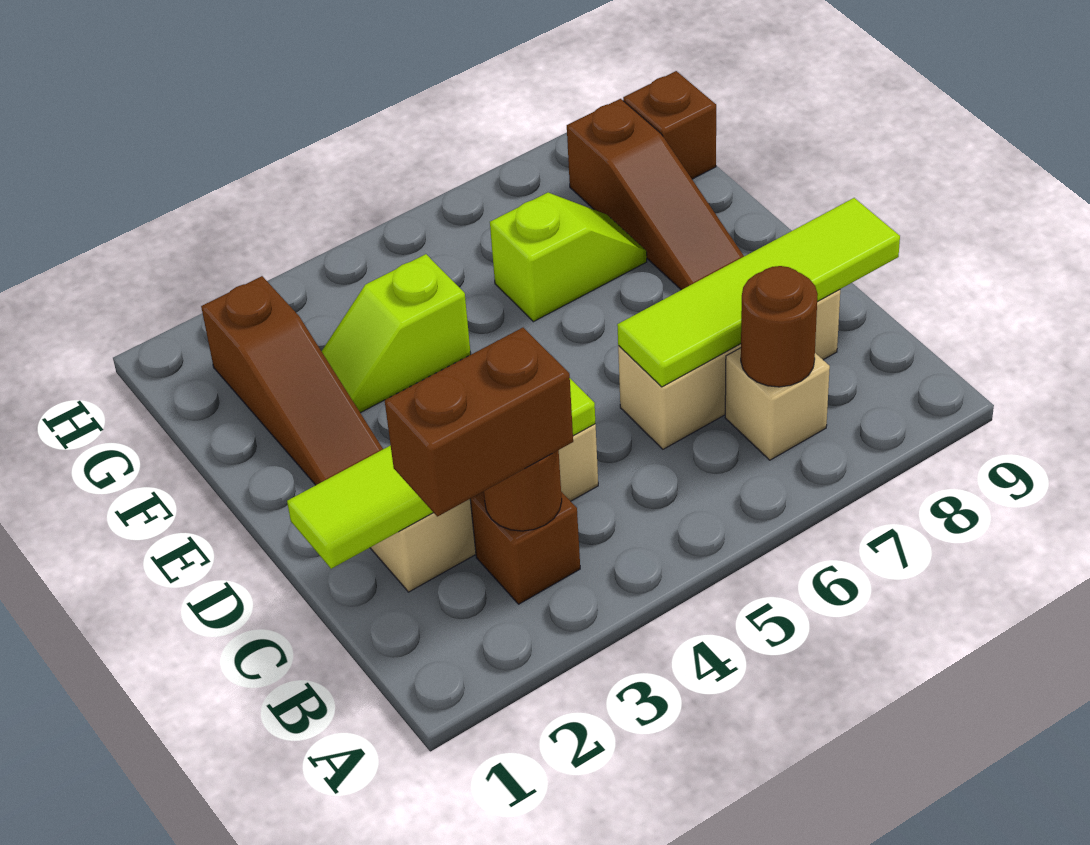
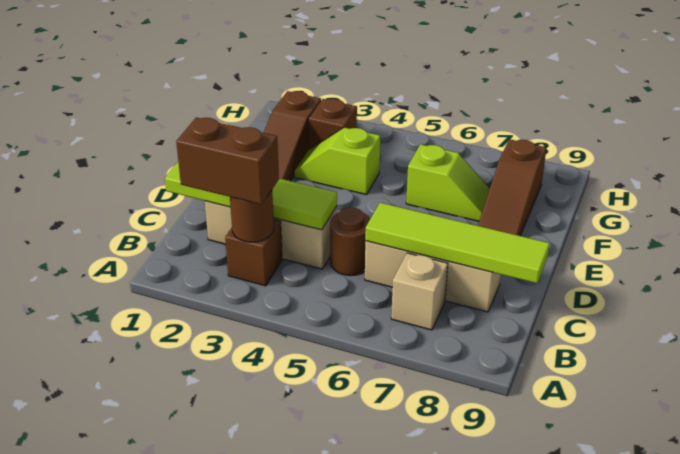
brown round brick B7 level 2 -> brown round brick C5 level 1
brown brick G9 level 1 -> brown brick G3 level 1

